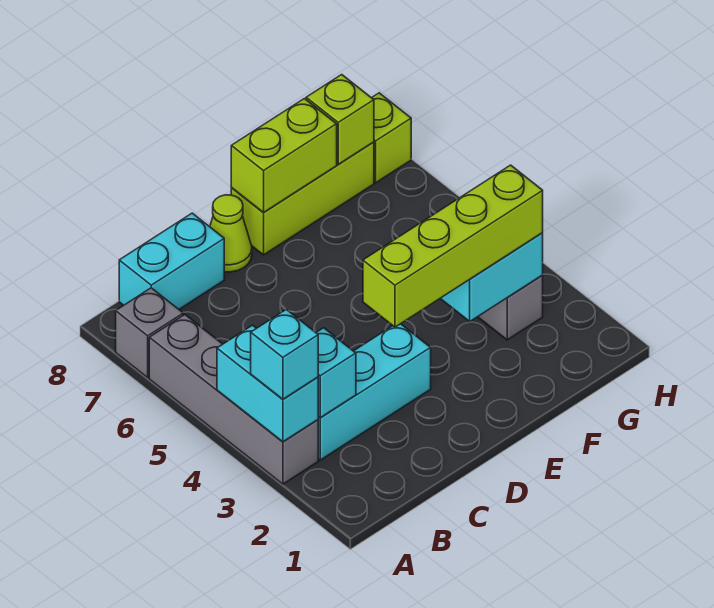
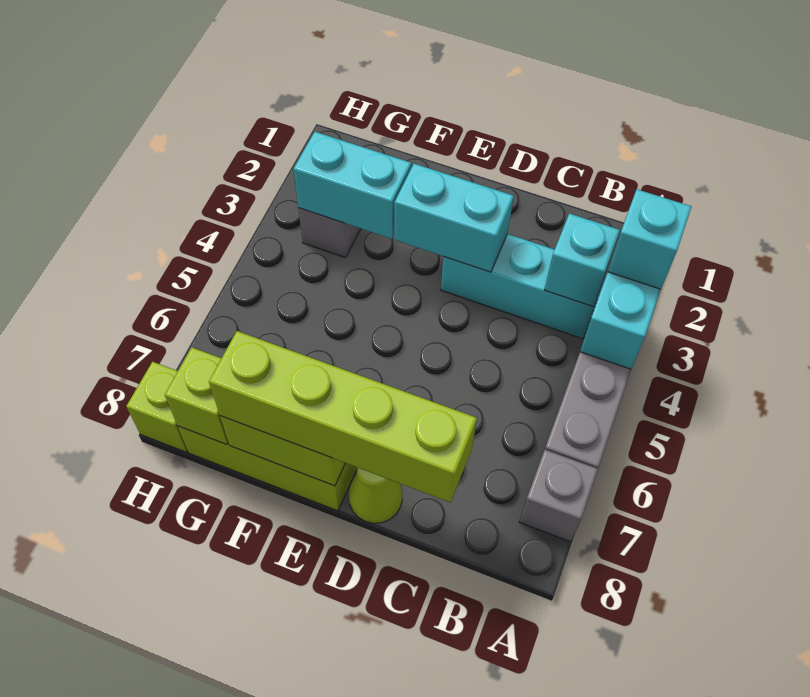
cyan brick B8:C8 level 1 -> cyan brick D3:E3 level 2
lime brick D3:G3 level 3 -> lime brick C8:F8 level 3

